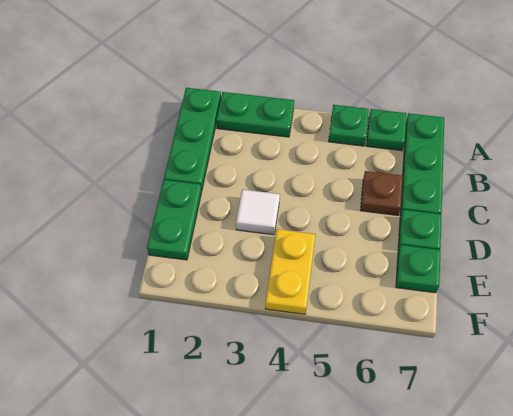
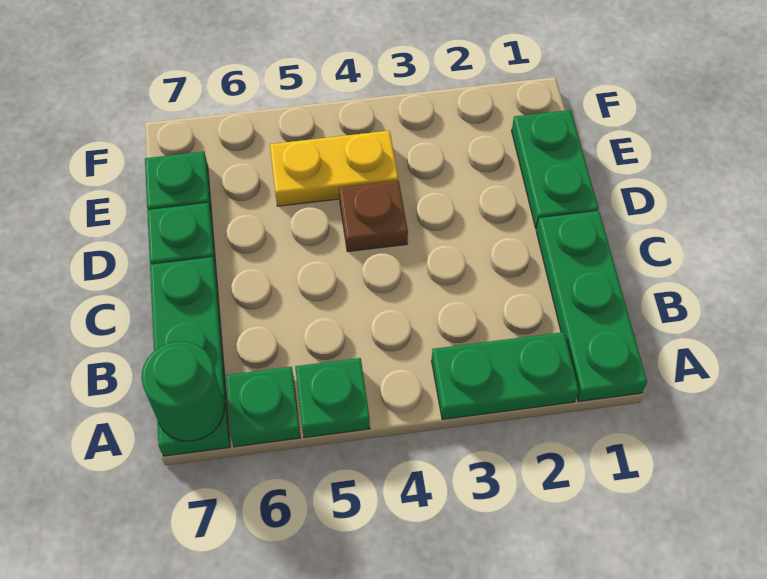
none -> green round brick A7 level 2
brown plate C6 level 1 -> brown plate D4 level 1
white tile D3 level 1 -> none
yellow plate E4:F4 level 1 -> yellow plate E4:E5 level 1

